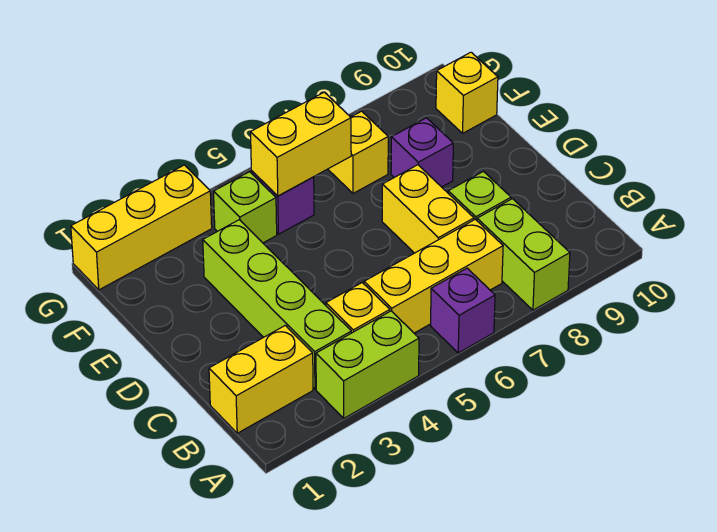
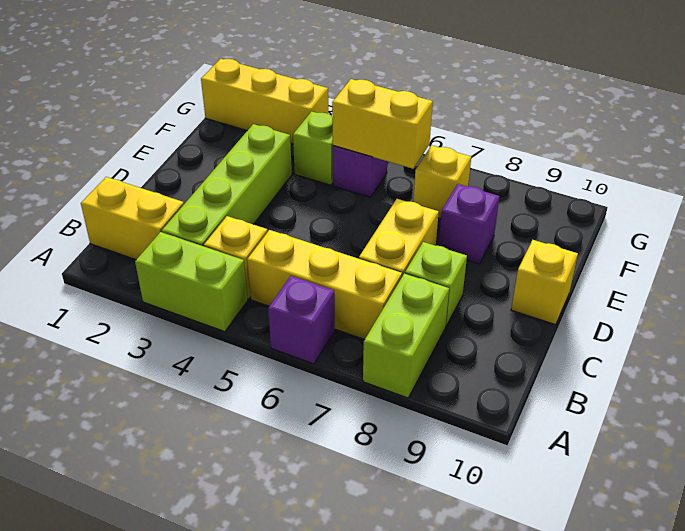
yellow brick F10 level 1 -> yellow brick D10 level 1

